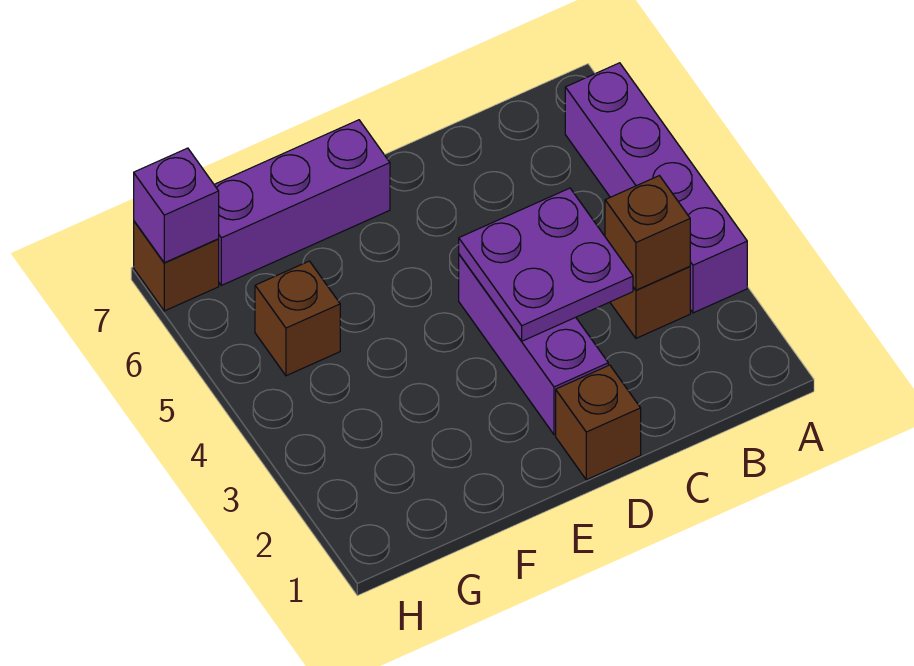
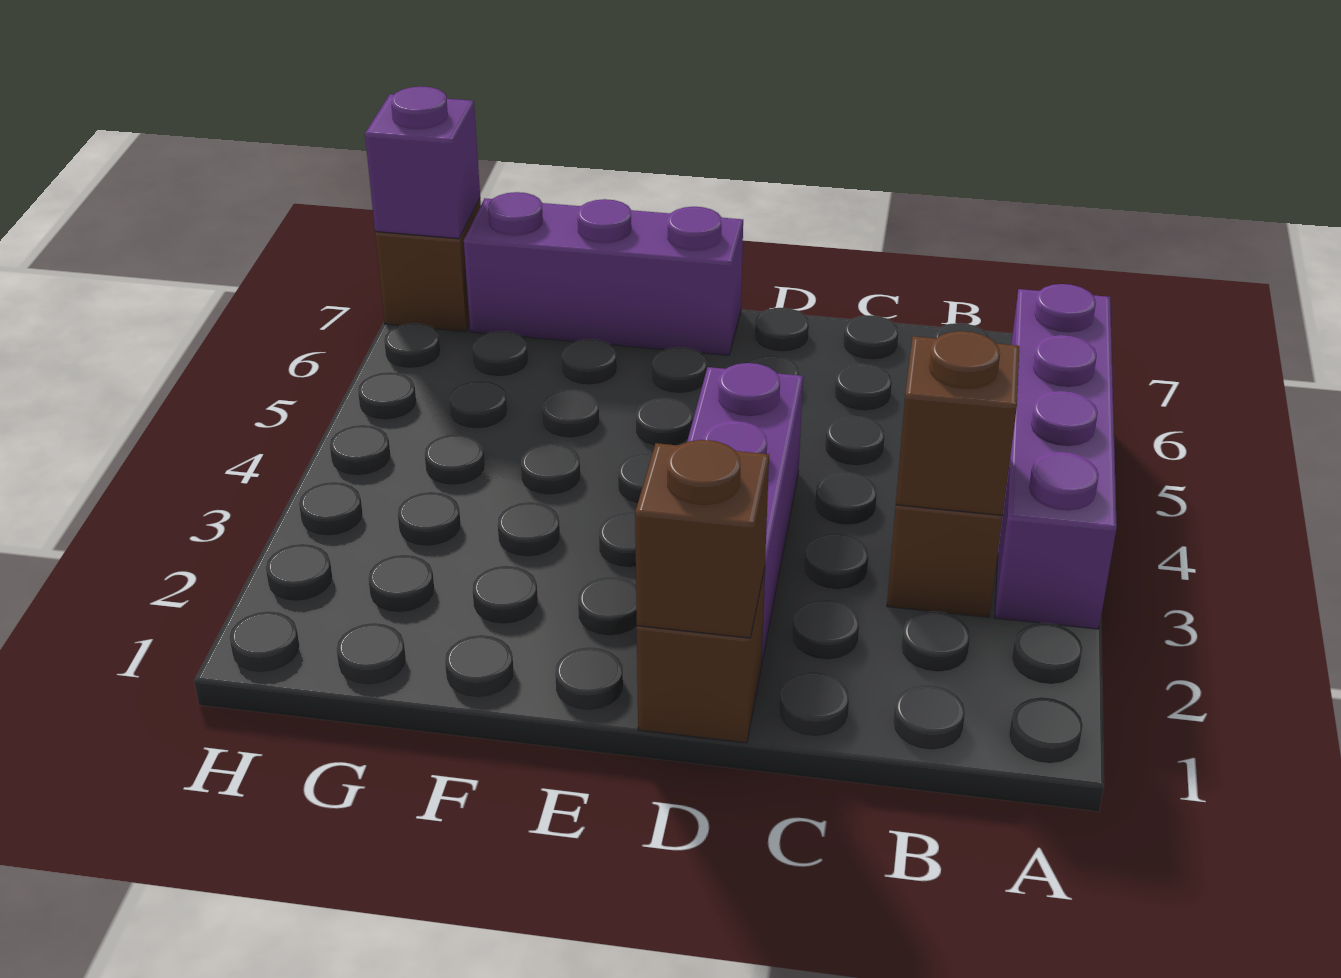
purple plate C3:D4 level 2 -> none
brown brick G5 level 1 -> brown brick D1 level 2

